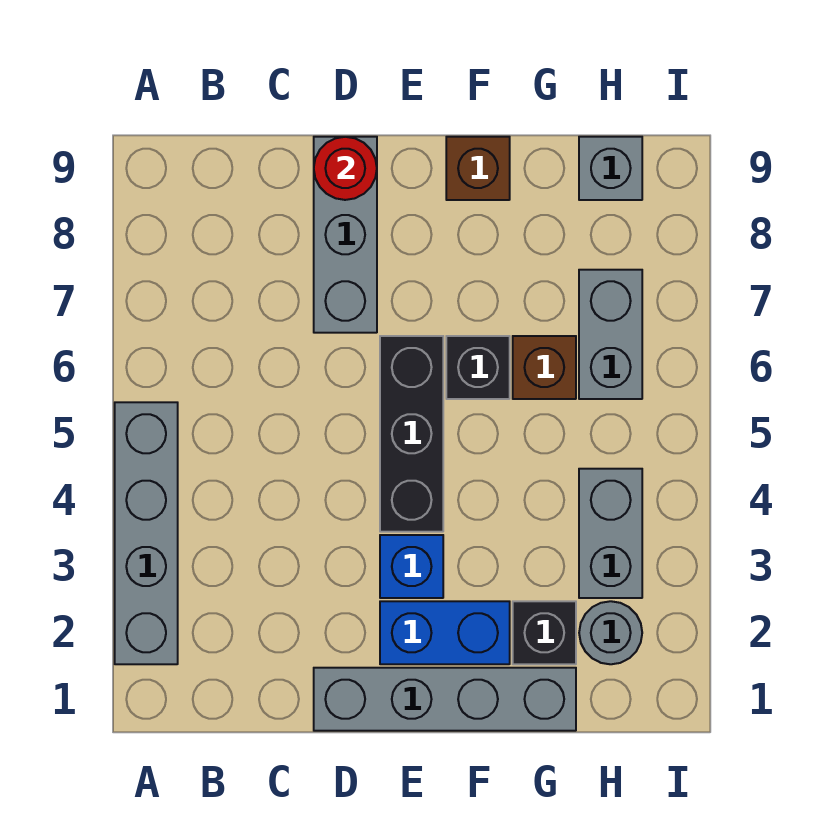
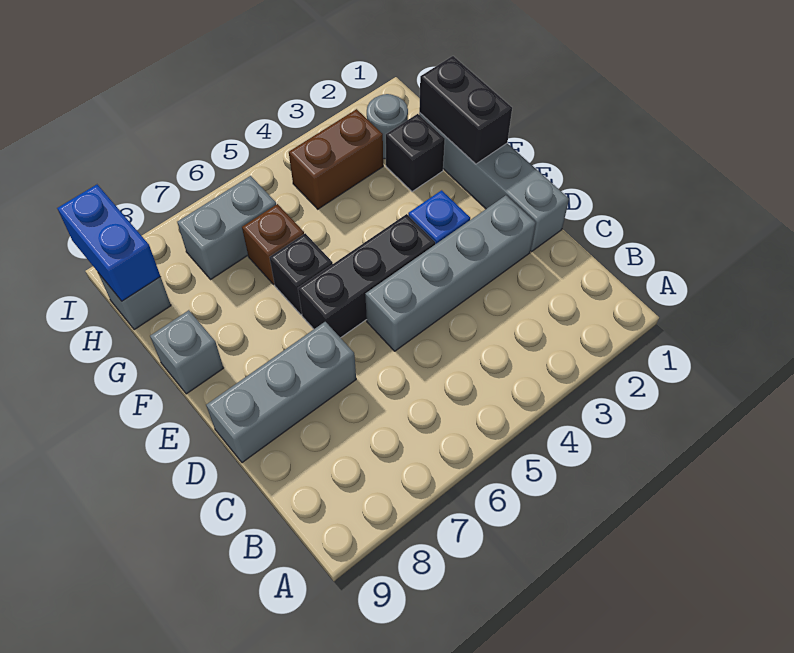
grey brick A2:A5 level 1 -> grey brick D2:D5 level 1
red round brick D9 level 2 -> none
blue brick E2:F2 level 1 -> blue brick H9:I9 level 2
none -> black brick F1:G1 level 2
brown brick F9 level 1 -> grey brick F9 level 1
grey brick H3:H4 level 1 -> brown brick H3:H4 level 1

